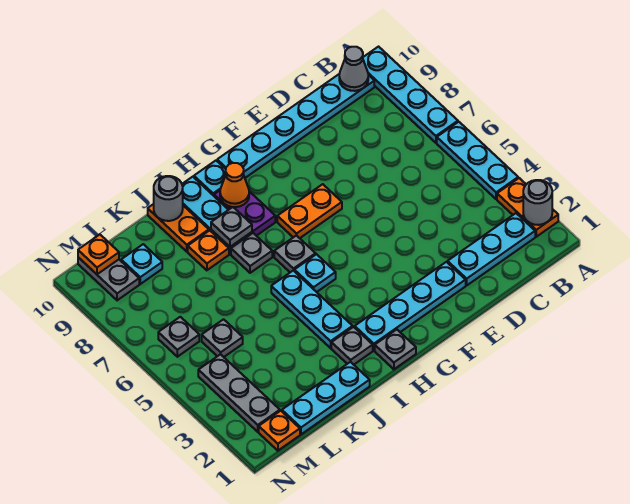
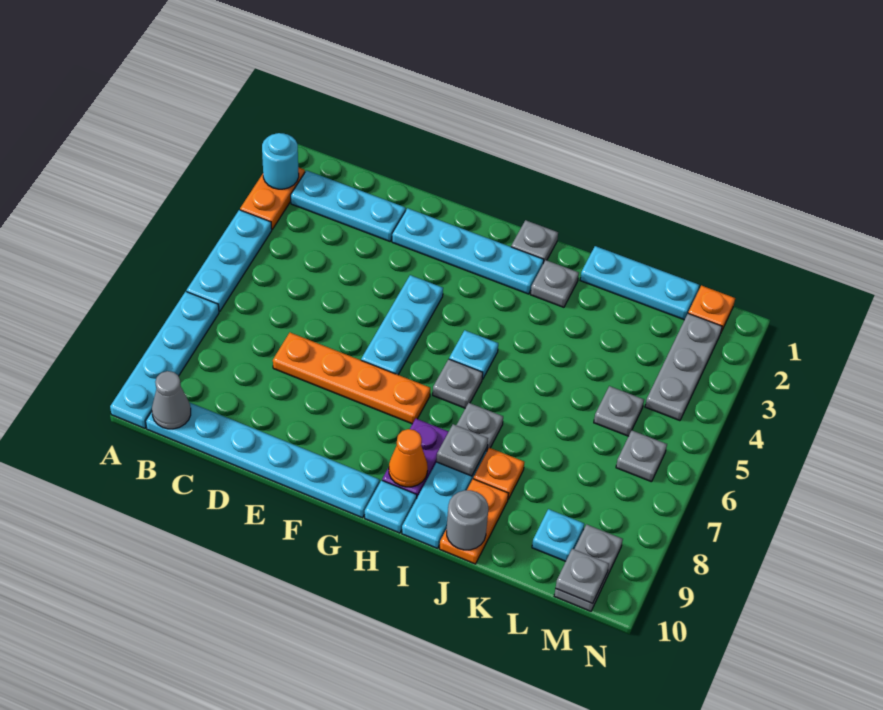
grey round brick A2 level 2 -> cyan round brick A2 level 2
orange plate F7:G7 level 1 -> orange plate D7:G7 level 1
cyan plate I3:I5 level 1 -> cyan plate F4:F6 level 1
orange plate M10 level 2 -> grey plate M10 level 2

